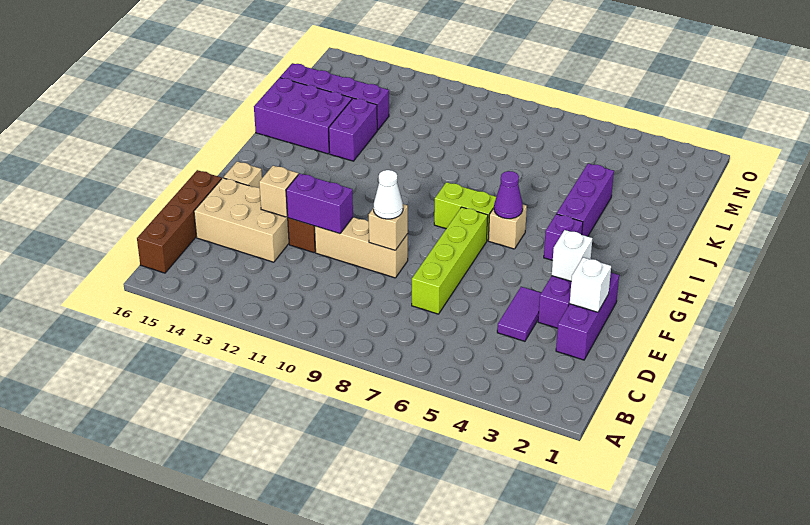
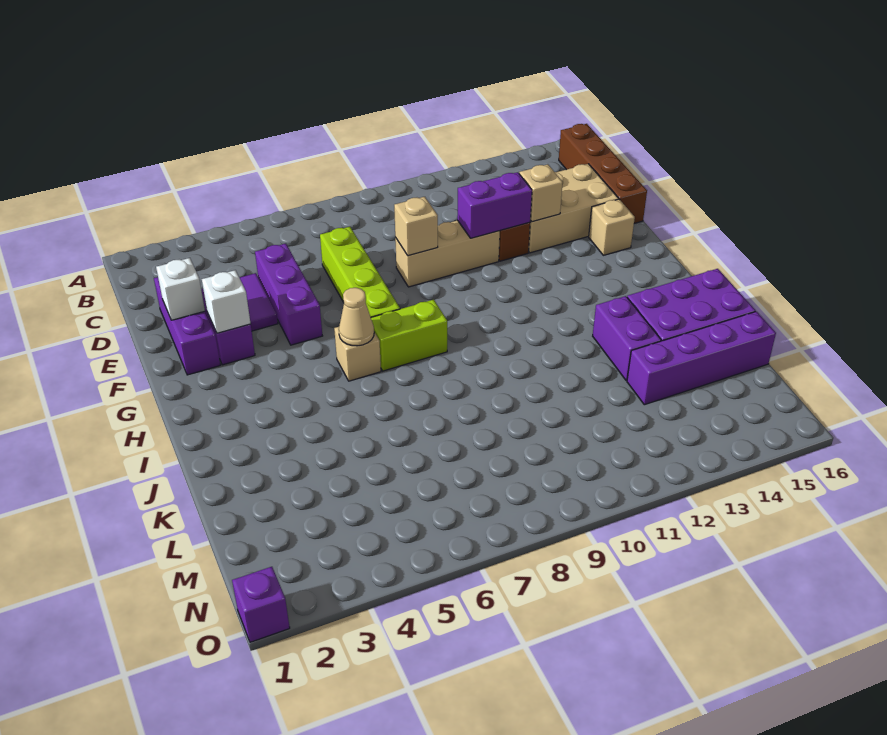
white cone E9 level 3 -> none
purple brick H4 level 1 -> purple brick O1 level 1
purple cone H6 level 2 -> tan cone H6 level 2
purple brick I4:K4 level 1 -> purple brick D5:F5 level 1

